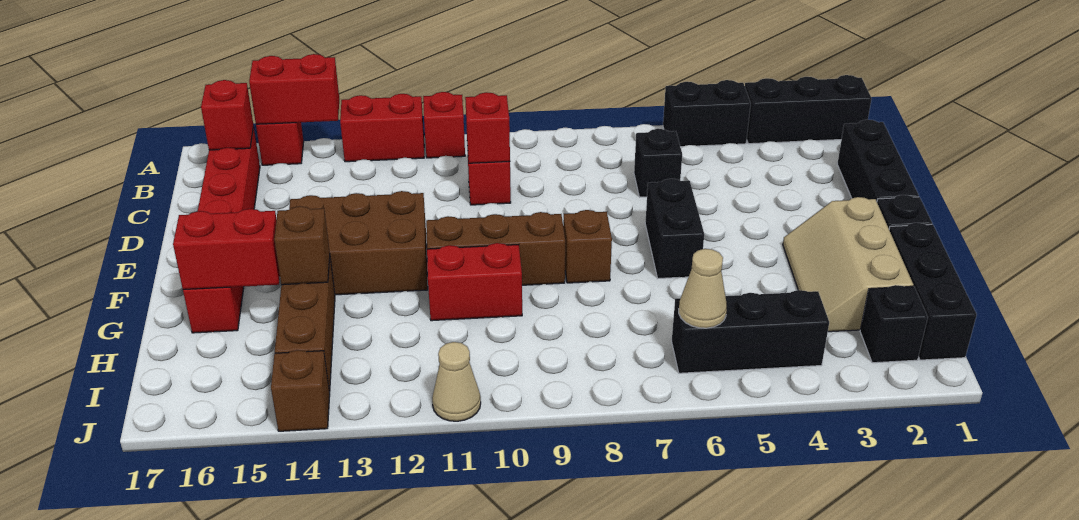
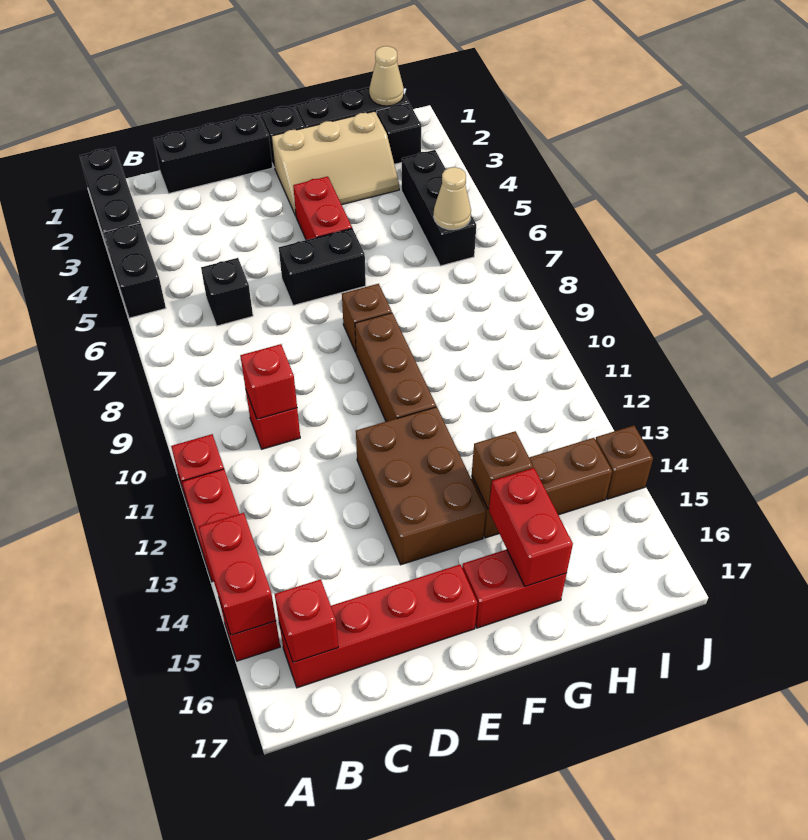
red brick G10:G11 level 1 -> red brick F4:F5 level 1
tan cone J11 level 1 -> tan cone I1 level 2

